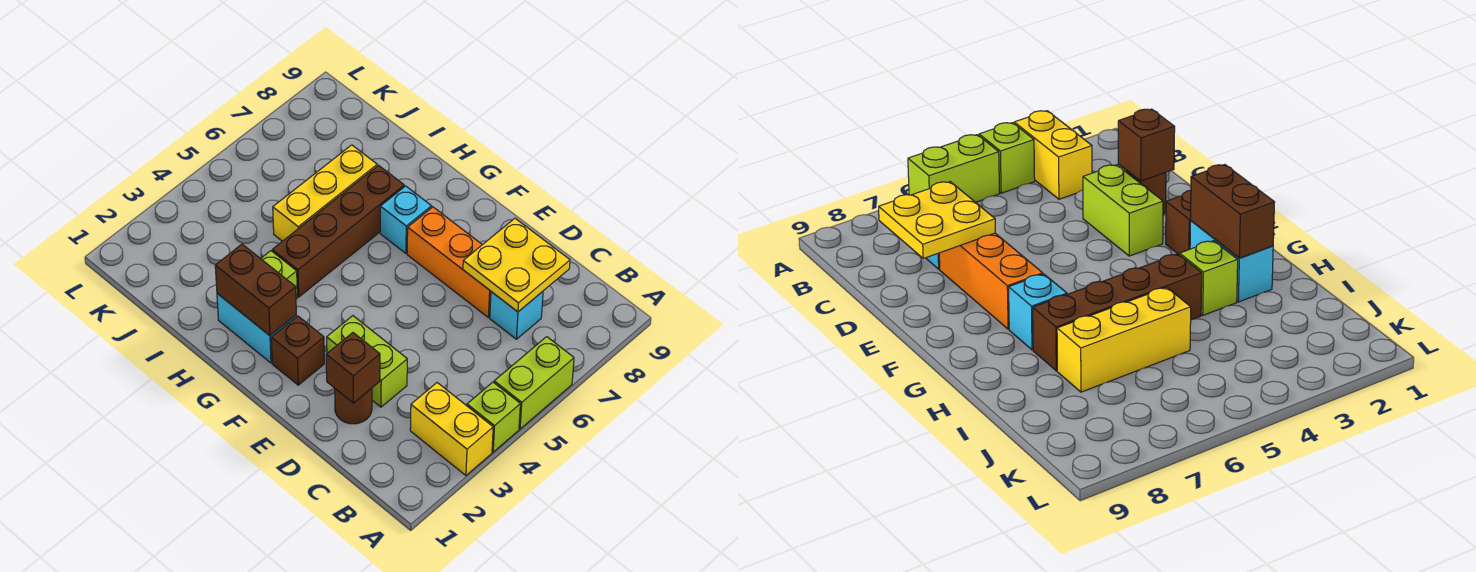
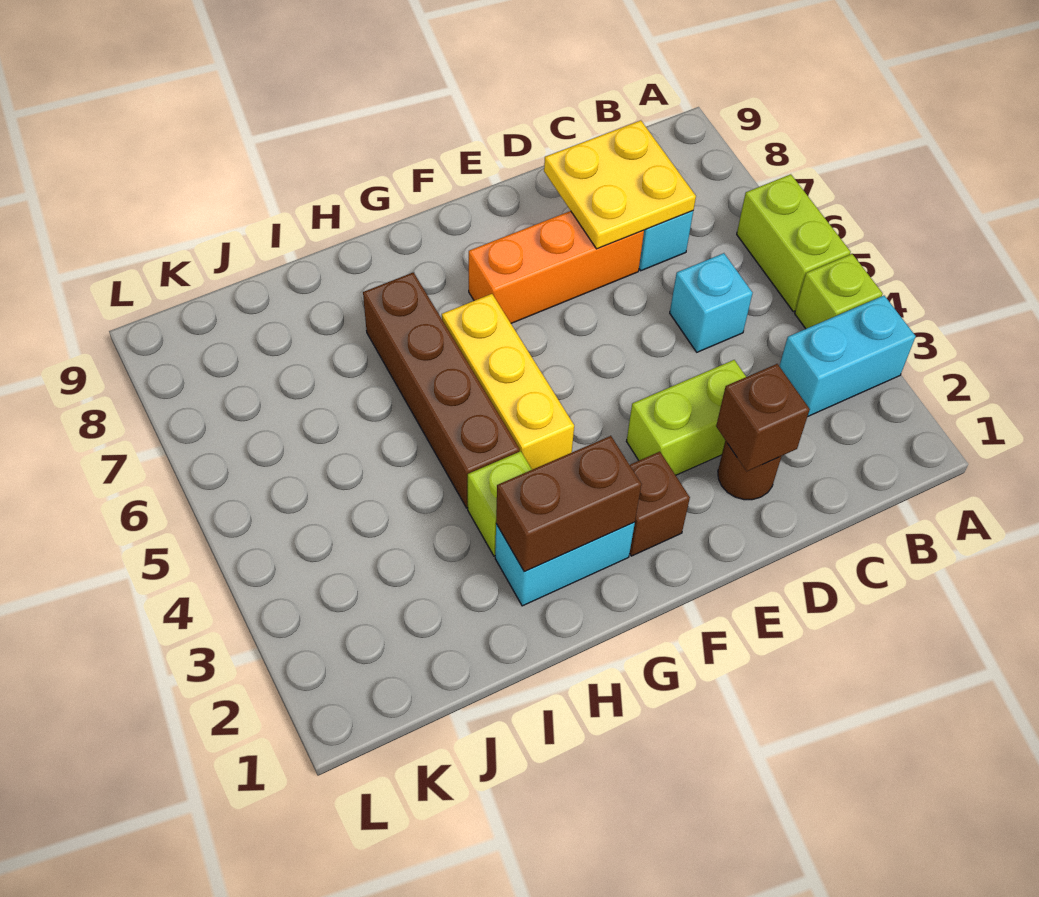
yellow brick A3:B3 level 1 -> cyan brick A3:B3 level 1
cyan brick G7 level 1 -> cyan brick C5 level 1
yellow brick I5:I7 level 1 -> yellow brick G4:G6 level 1

